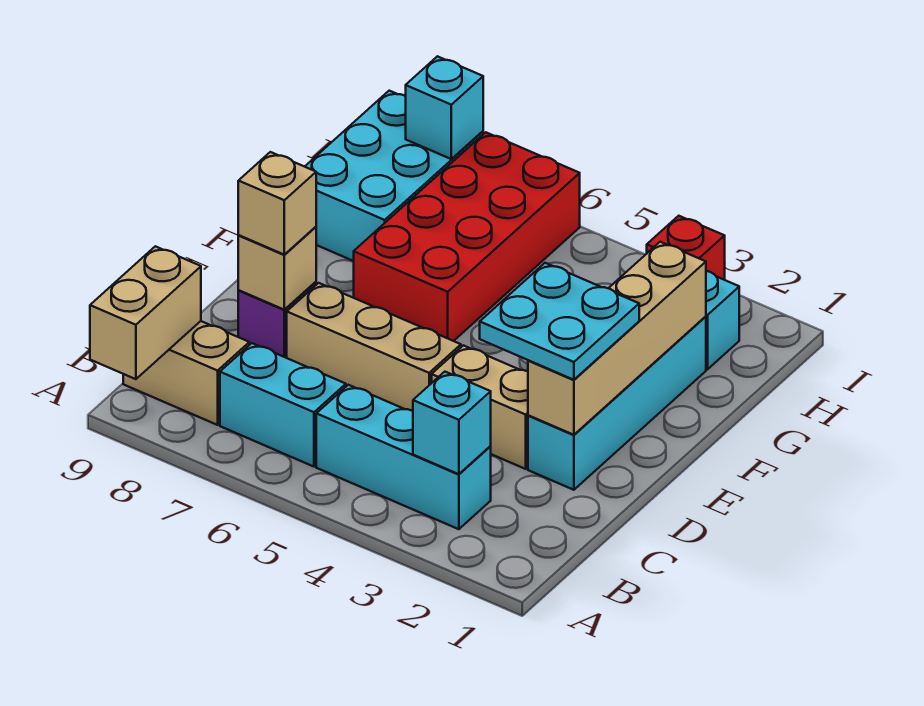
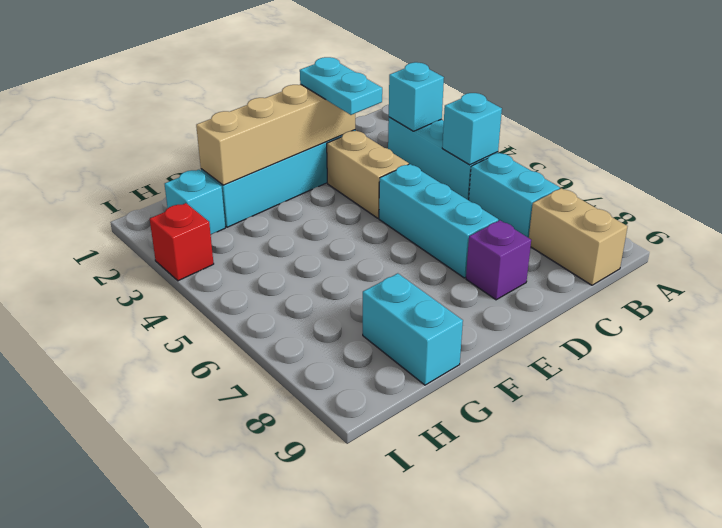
tan brick A9:B9 level 2 -> none
cyan plate D2:E3 level 3 -> cyan plate D2:D3 level 3
tan brick D5:D7 level 1 -> cyan brick D5:D7 level 1
tan brick D8 level 2 -> none
tan brick D8 level 3 -> none
red brick F6:I7 level 1 -> none
cyan brick G8:I9 level 1 -> cyan brick G8:G9 level 1
cyan brick I8 level 2 -> cyan brick B5 level 2

